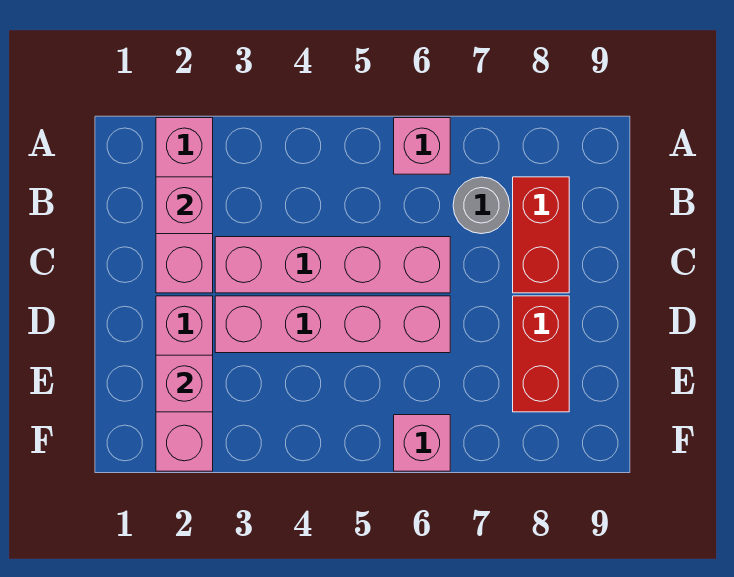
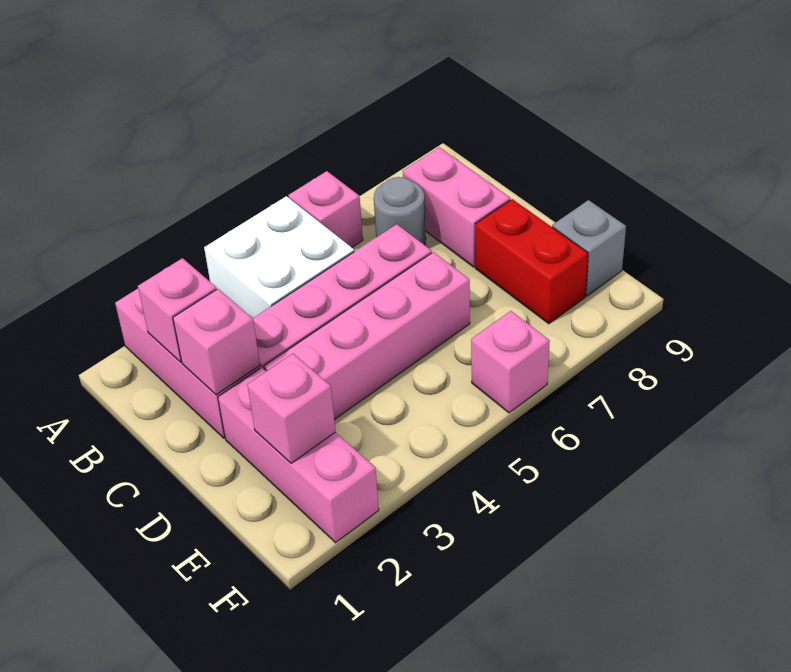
none -> white brick A4:B5 level 1
red brick B8:C8 level 1 -> pink brick B8:C8 level 1
none -> pink brick C2 level 2
none -> grey brick E9 level 1

